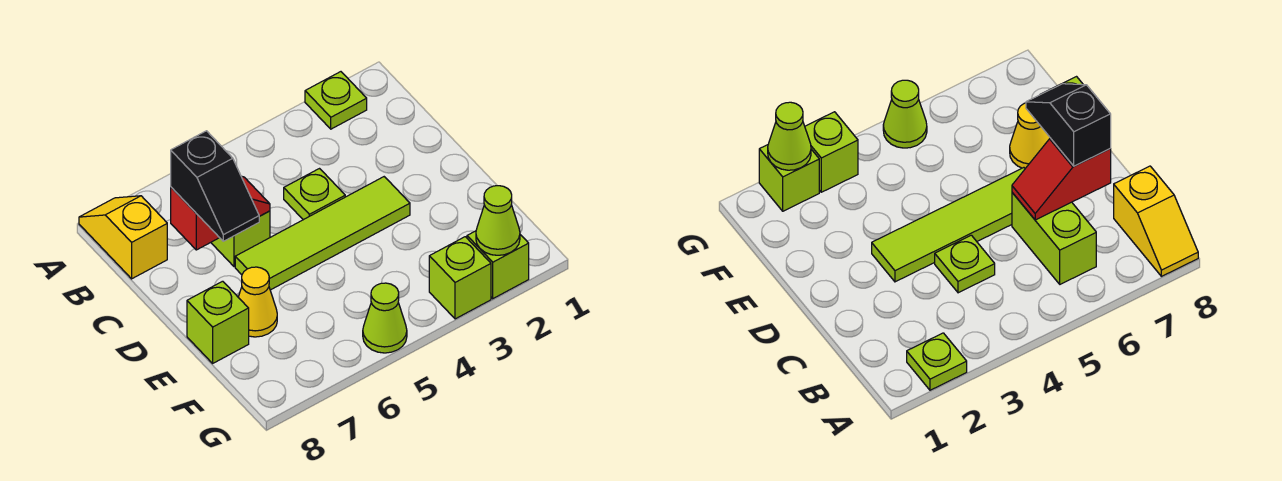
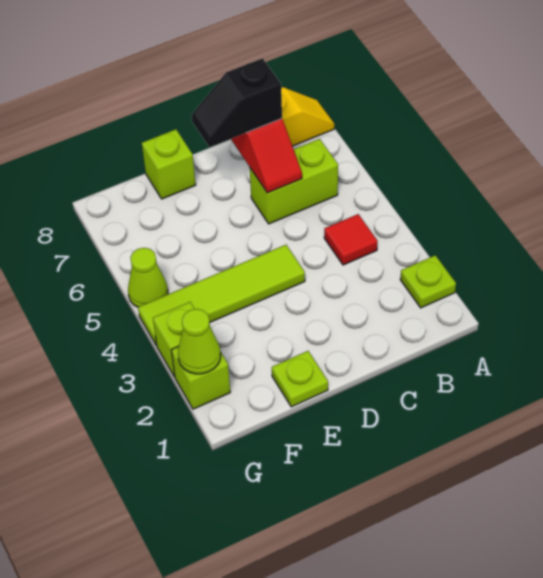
none -> red tile B4 level 1
lime plate C4 level 1 -> lime plate E1 level 1
lime tile D3:D6 level 1 -> lime tile D4:G4 level 1
yellow cone E7 level 1 -> none

